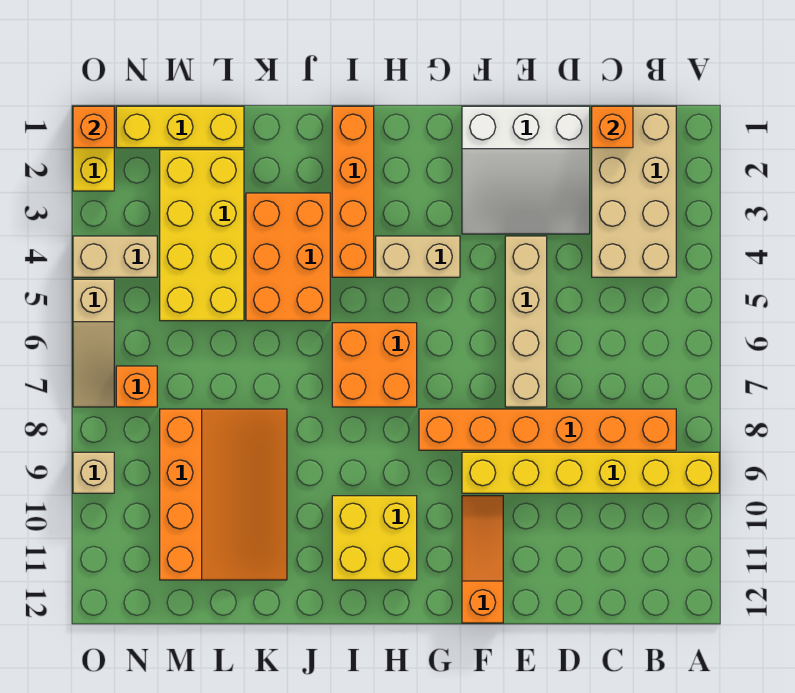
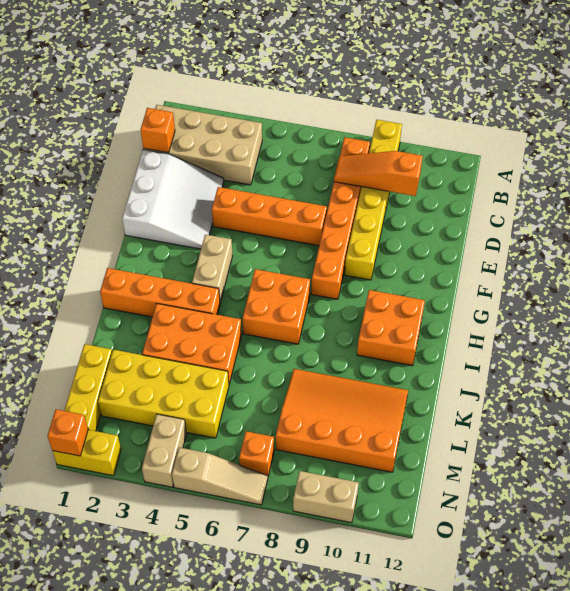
tan brick E4:E7 level 1 -> orange brick E4:E7 level 1
orange slope F10:F12 level 1 top 12 -> orange slope C8:C10 level 2 top 10
yellow brick H10:I11 level 1 -> orange brick H10:I11 level 1
tan brick O9 level 1 -> tan brick O9:O10 level 1

